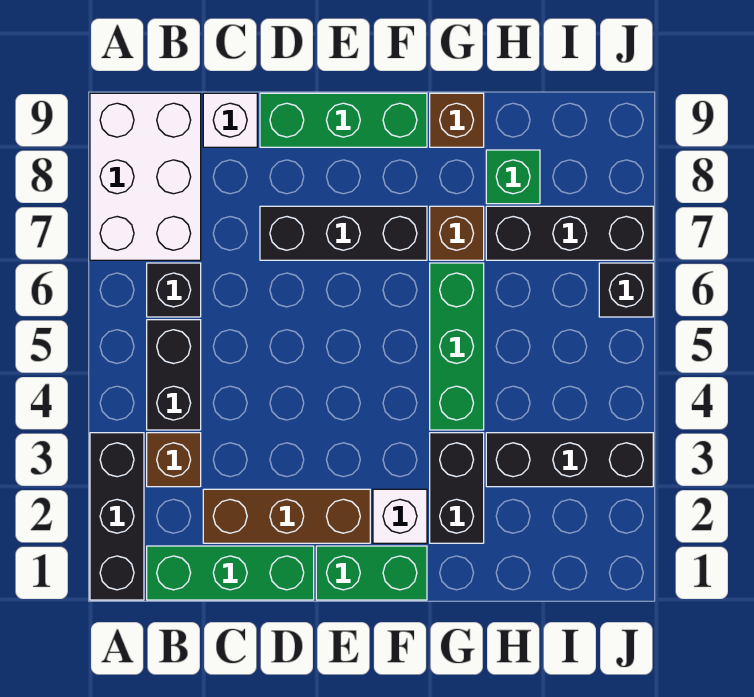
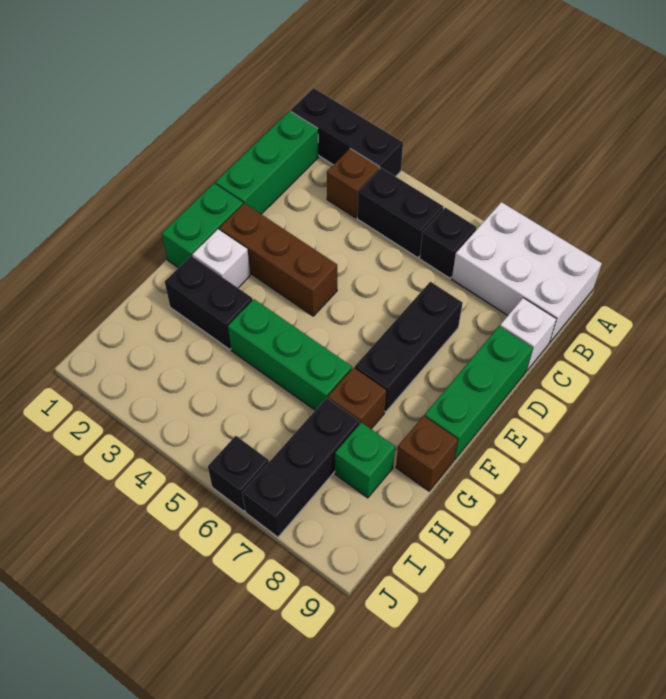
brown brick C2:E2 level 1 -> brown brick E2:E4 level 1
black brick H3:J3 level 1 -> none

